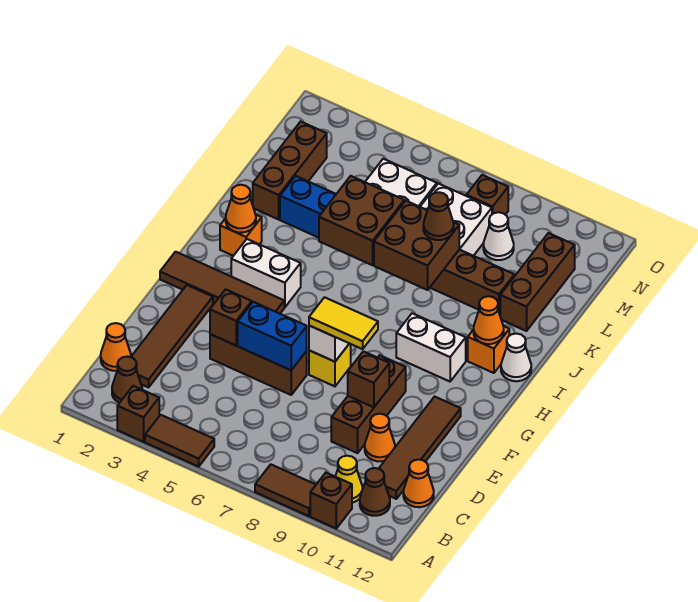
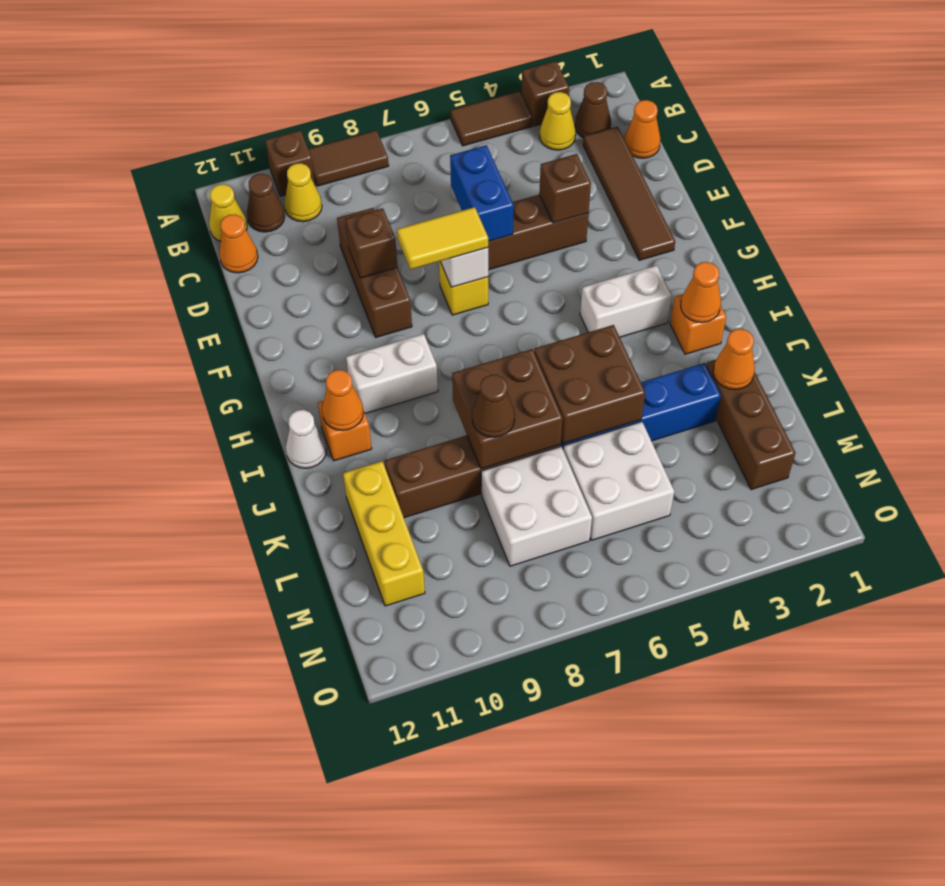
none -> yellow cone B3 level 1
none -> yellow cone B12 level 1
brown tile C11:F11 level 1 -> none
orange cone D10 level 1 -> orange cone K2 level 2
blue brick E5:E6 level 2 -> blue brick D6:E6 level 2
brown tile G1:G4 level 1 -> none
brown brick K11:M11 level 1 -> yellow brick K11:M11 level 1
white cone M9 level 1 -> none
brown brick N8 level 1 -> none

